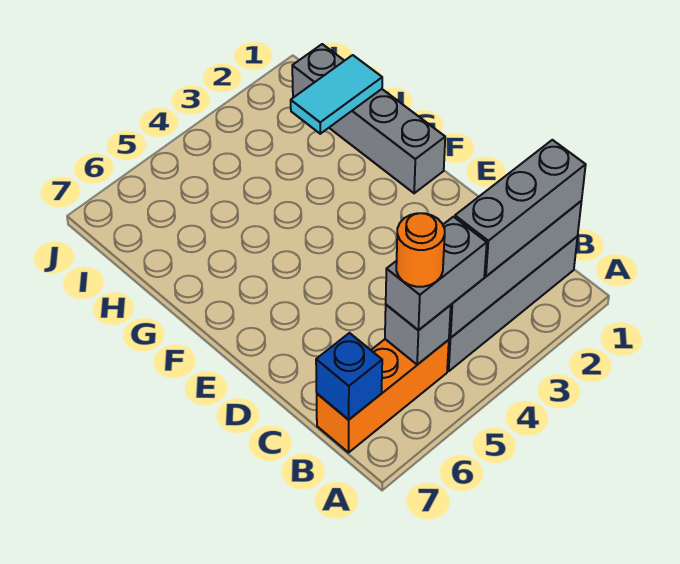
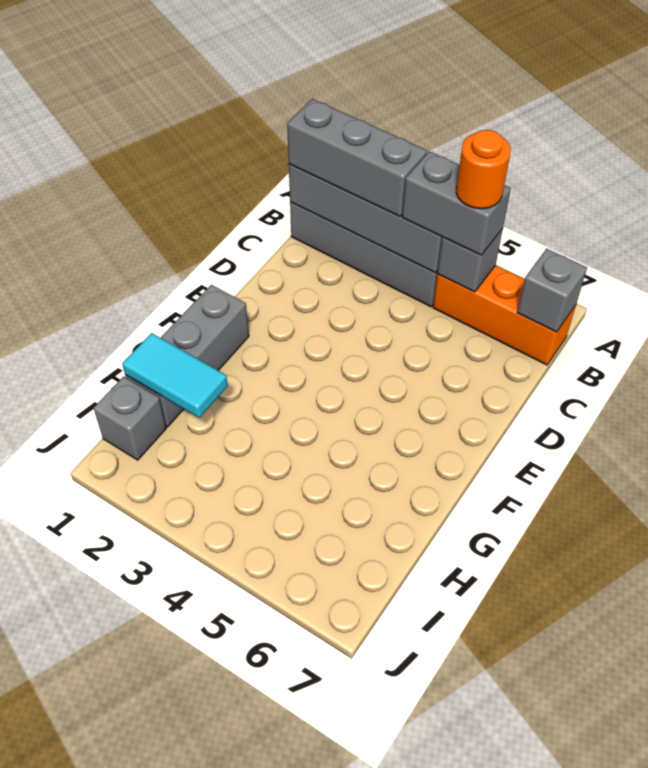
blue brick B7 level 2 -> grey brick B7 level 2

